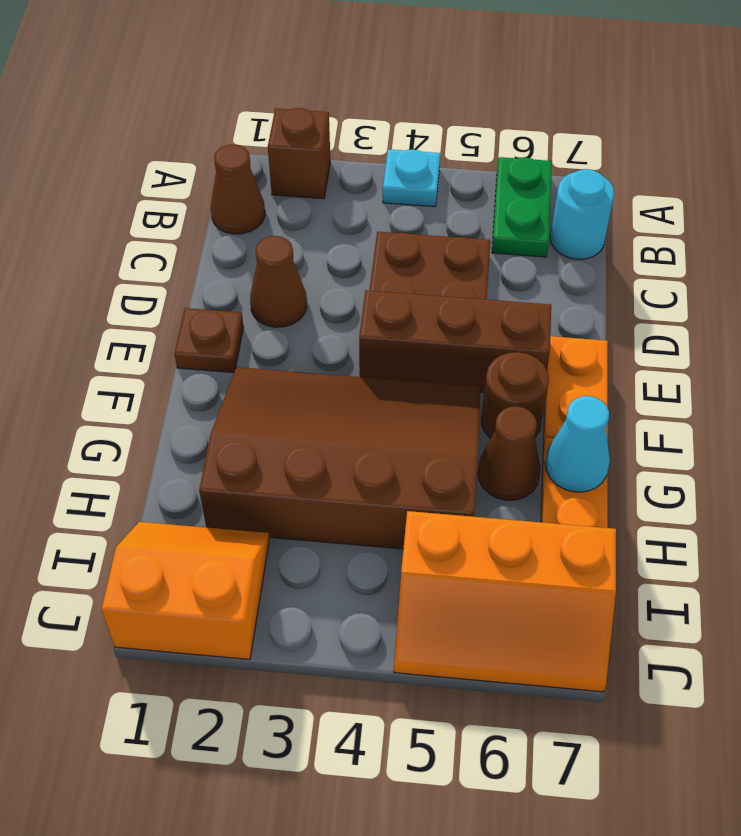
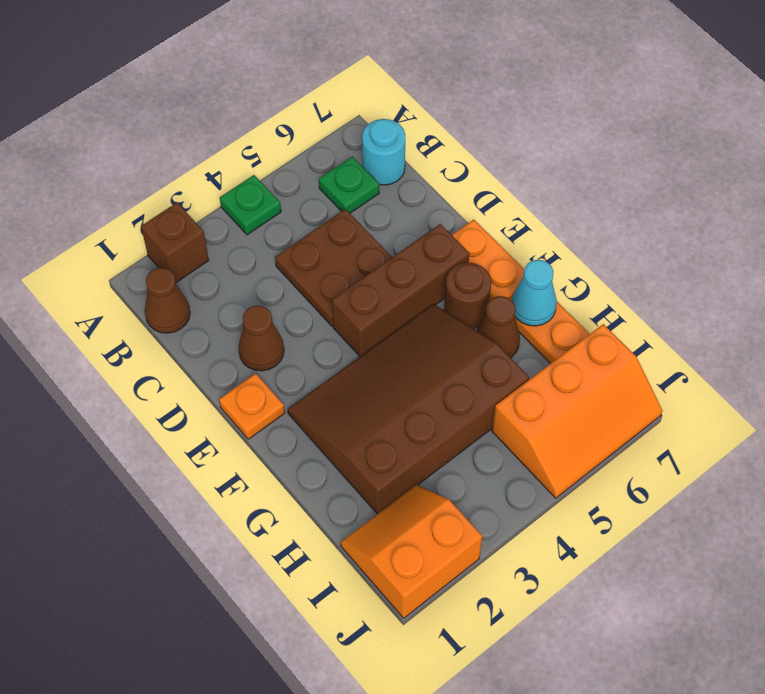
cyan plate A4 level 1 -> green plate A4 level 1
green plate A6:B6 level 1 -> green plate B6 level 1
brown plate E1 level 1 -> orange plate E1 level 1

